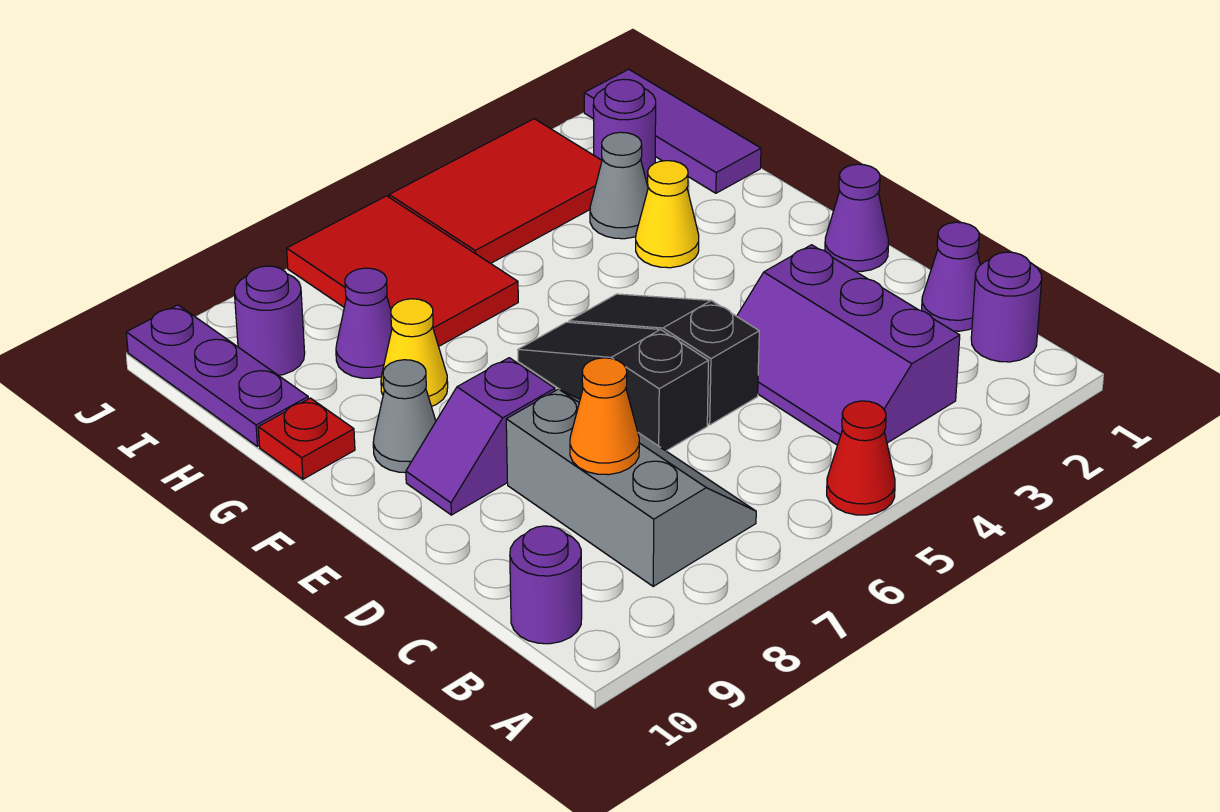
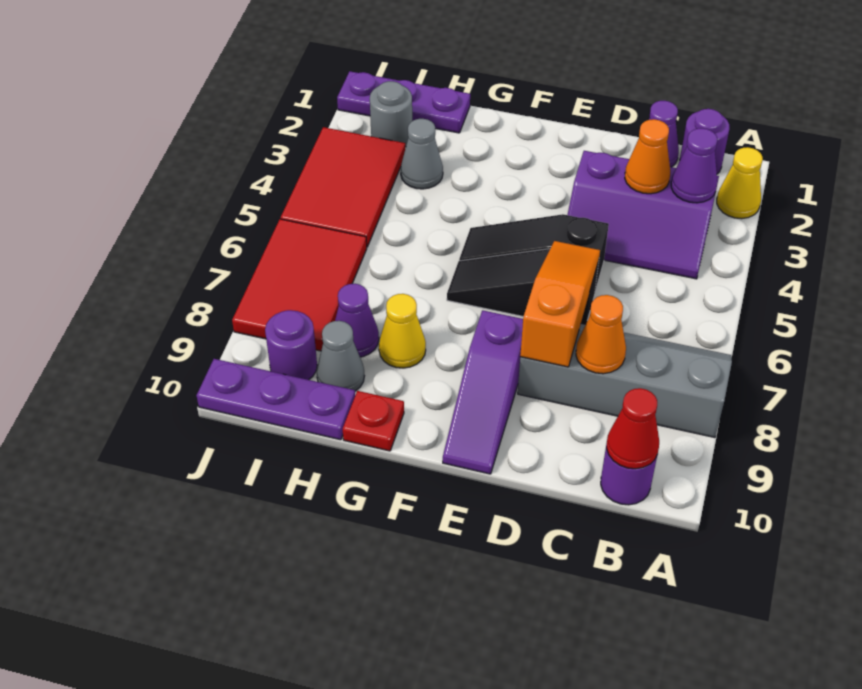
red cone A5 level 1 -> red cone B10 level 2
grey slope B7:D8 level 1 top 8 -> grey slope A7:D8 level 1 top 8
none -> orange cone C3 level 2
none -> orange slope D6:D8 level 2 top 8
purple cone E1 level 1 -> purple cone B3 level 2
purple slope E8:E9 level 1 top 8 -> purple slope E8:E10 level 1 top 8
grey cone F9 level 1 -> grey cone H9 level 1
yellow cone G3 level 1 -> yellow cone A2 level 1
purple tile H1:J1 level 1 -> purple plate H1:J1 level 1
red tile H6:J7 level 1 -> red tile I6:J8 level 1
purple round brick I2 level 1 -> grey round brick I2 level 1

